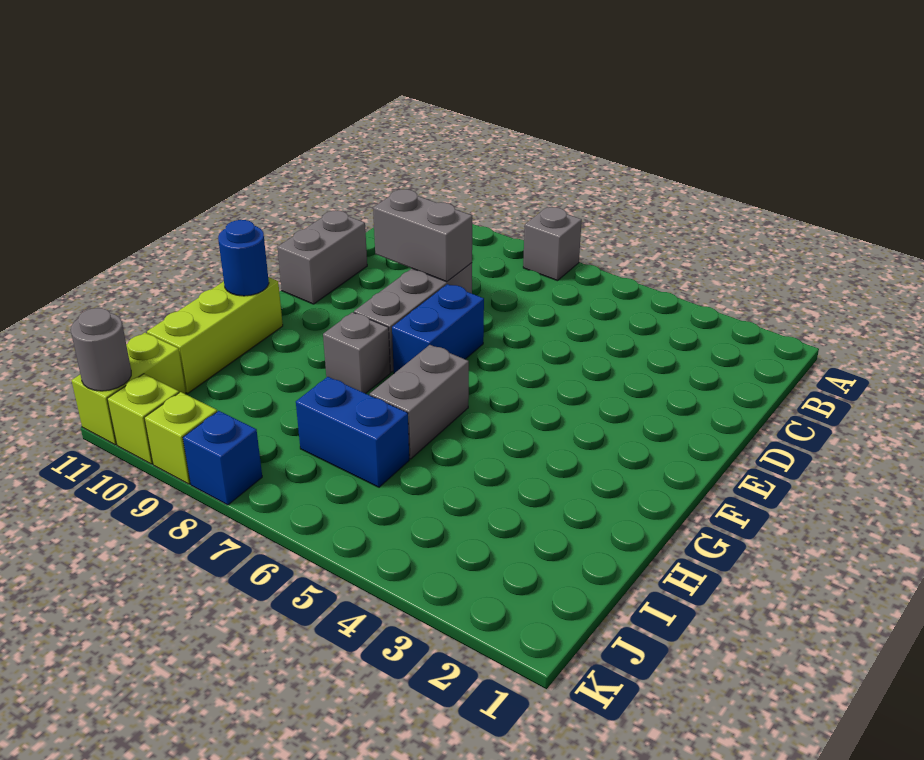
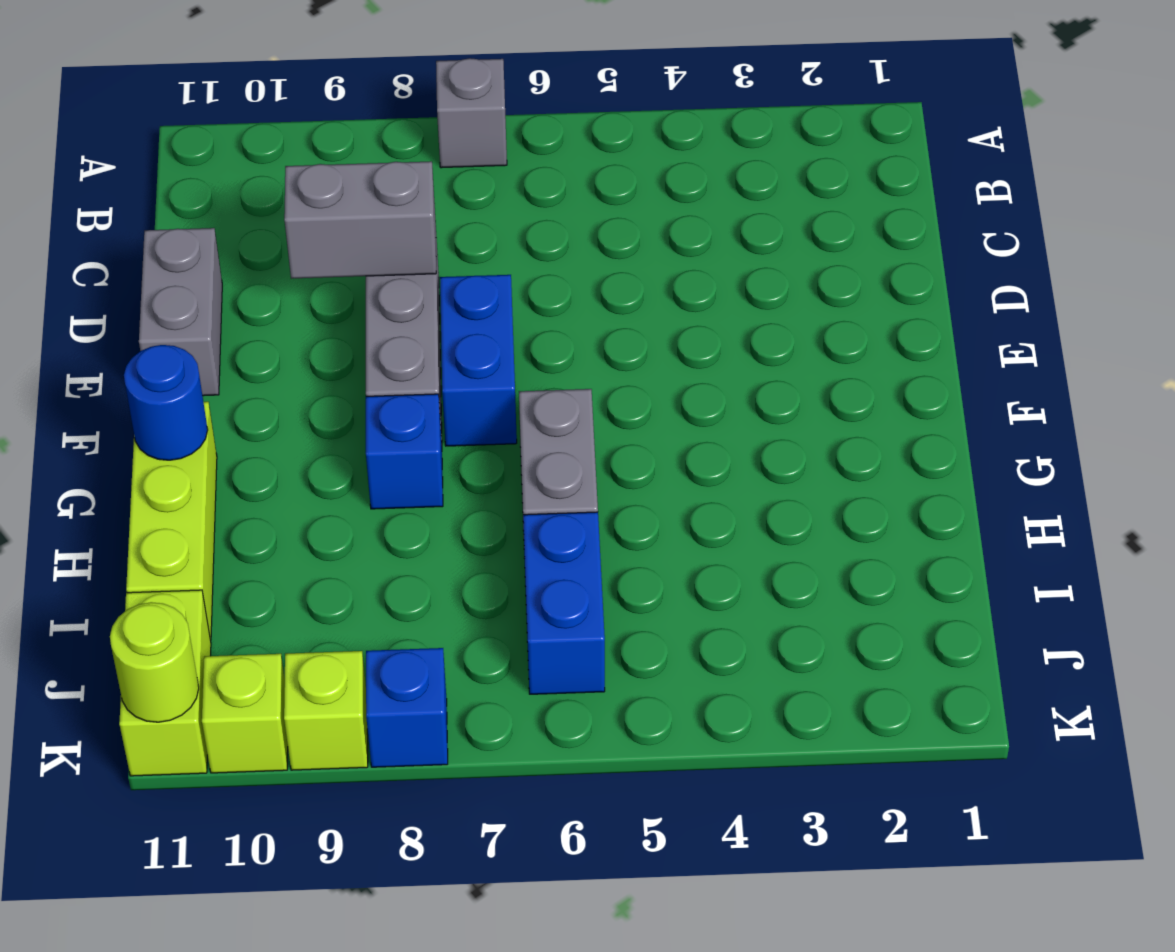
grey brick G8 level 1 -> blue brick G8 level 1
blue brick I6:I7 level 1 -> blue brick I6:J6 level 1
grey round brick K11 level 2 -> lime round brick K11 level 2

